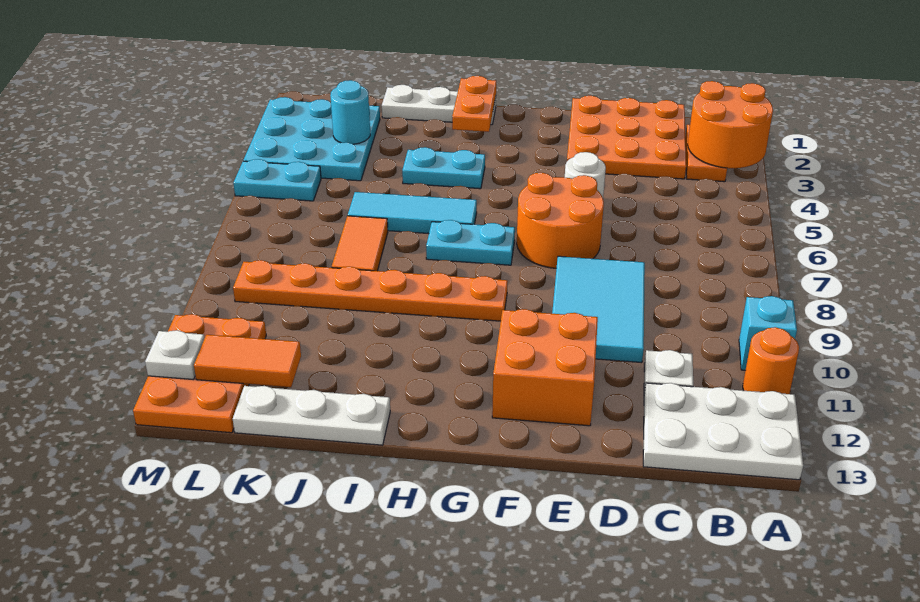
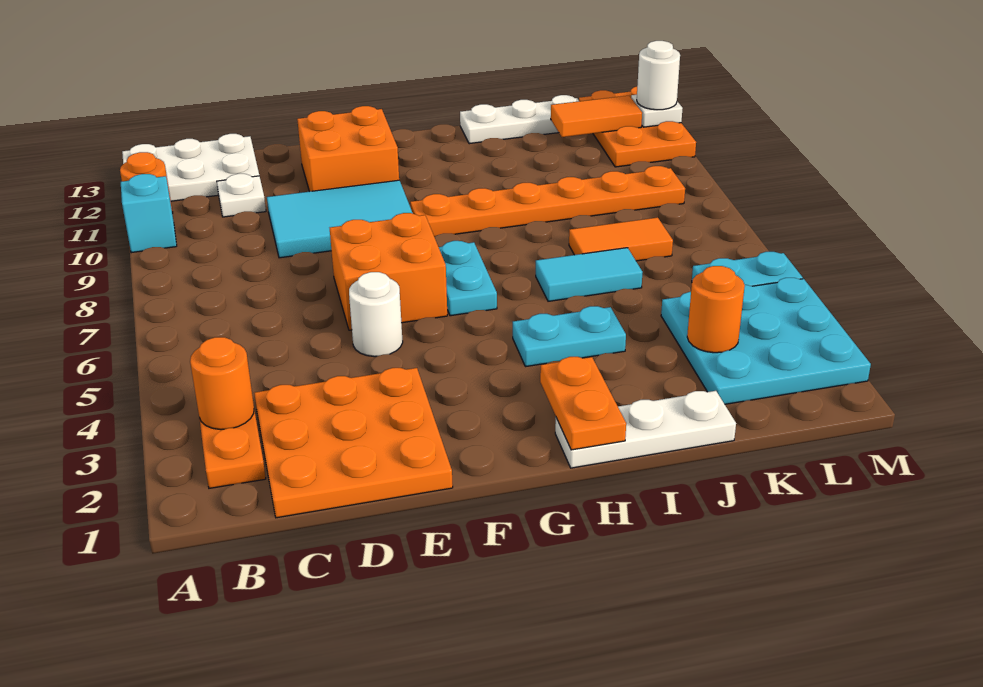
orange round brick A2:B3 level 2 -> orange round brick B3 level 2
cyan tile D8:E10 level 1 -> cyan tile D9:F10 level 1
orange round brick E6:F7 level 1 -> orange brick E6:F7 level 1
cyan plate G7:H7 level 1 -> cyan plate G6:G7 level 1
cyan tile H6:J6 level 1 -> cyan tile I6:J6 level 1
orange tile J7:J8 level 1 -> orange tile J7:K7 level 1
cyan round brick K3 level 2 -> orange round brick K3 level 2
none -> white round brick M12 level 3

